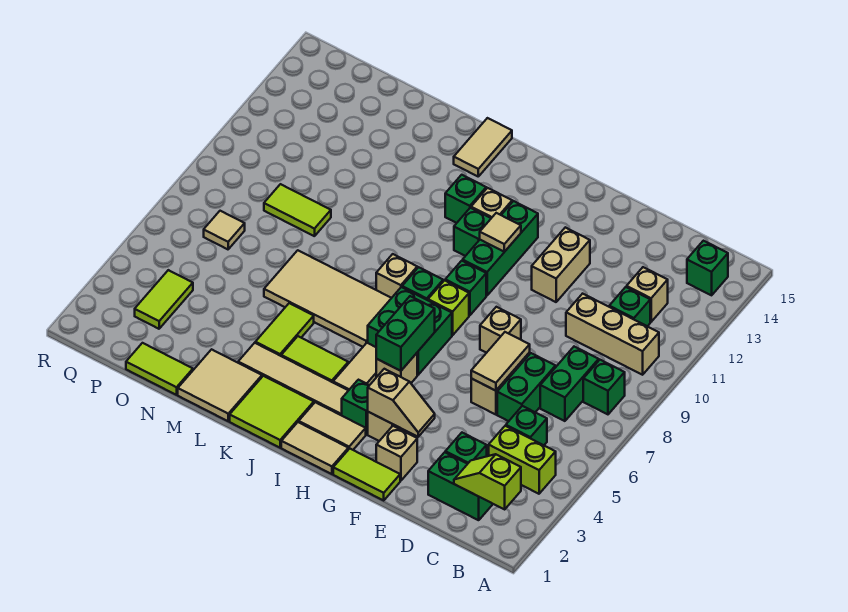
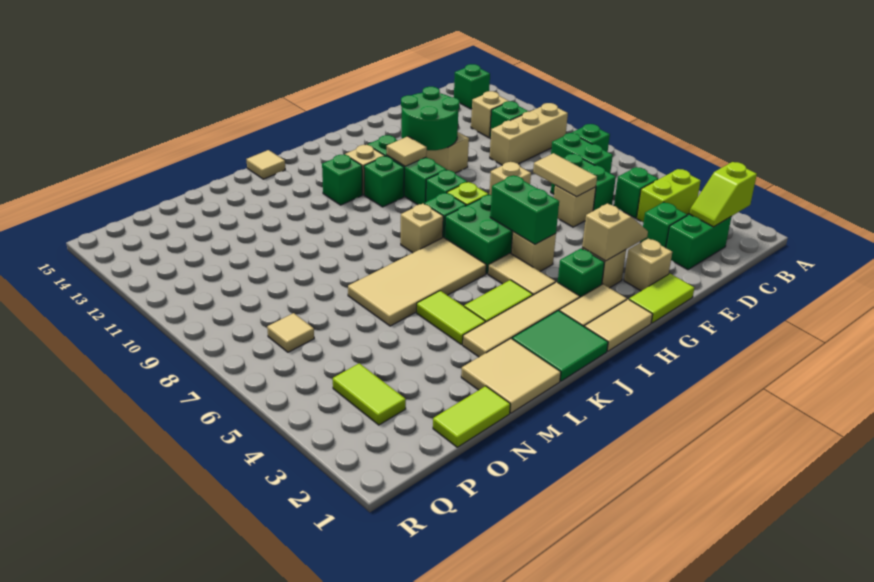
none -> green round brick F11:G12 level 2
lime tile J1:K2 level 1 -> green tile J1:K2 level 1
tan tile K14:K15 level 1 -> tan tile K15 level 1
lime tile N9:O9 level 1 -> none

